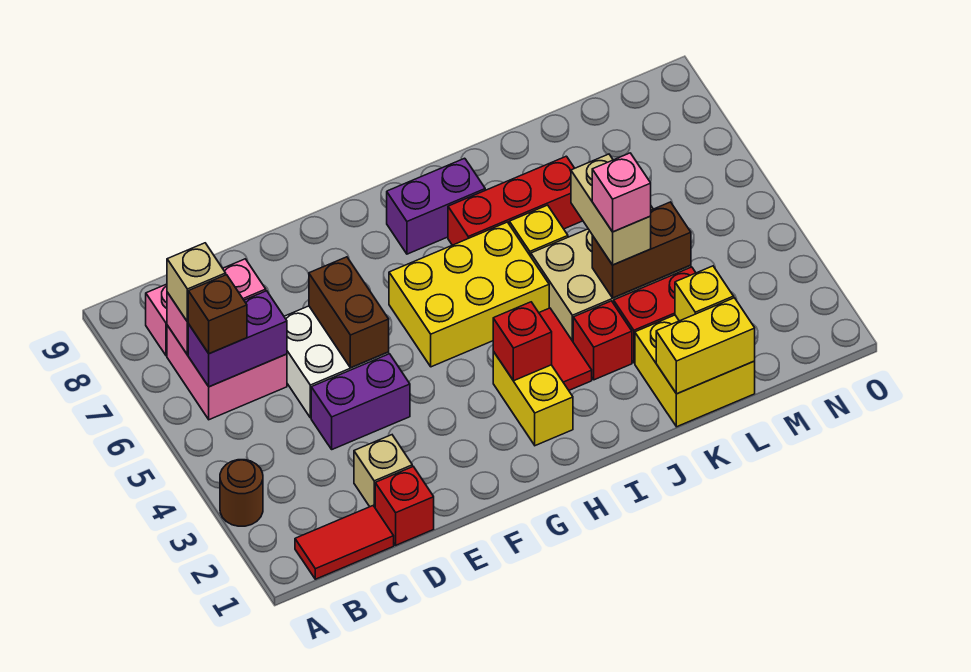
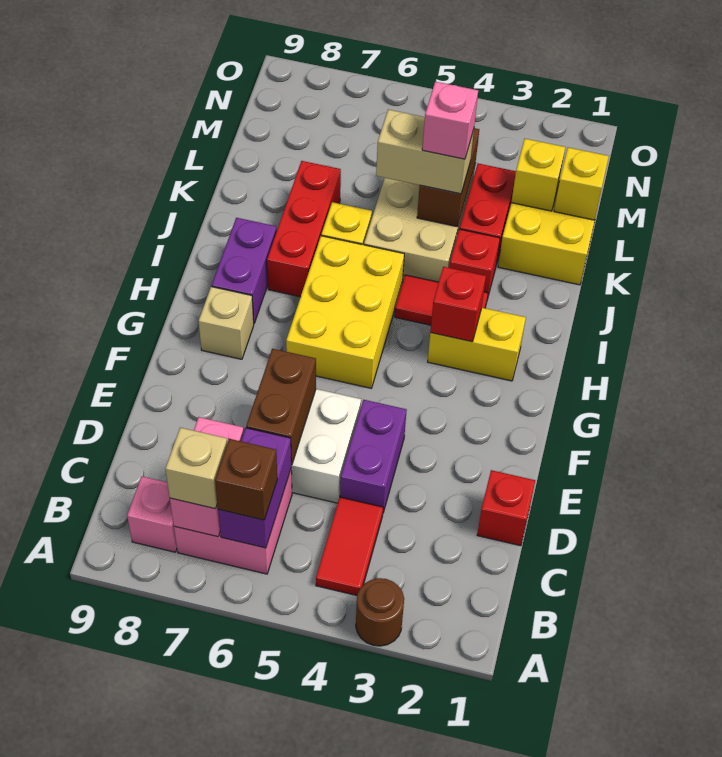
red tile B1:C1 level 1 -> red tile B4:C4 level 1
tan brick D2 level 1 -> tan brick G8 level 1
brown brick E5:E6 level 2 -> brown brick D6:E6 level 2
yellow brick K1:L1 level 2 -> yellow brick L1 level 2

